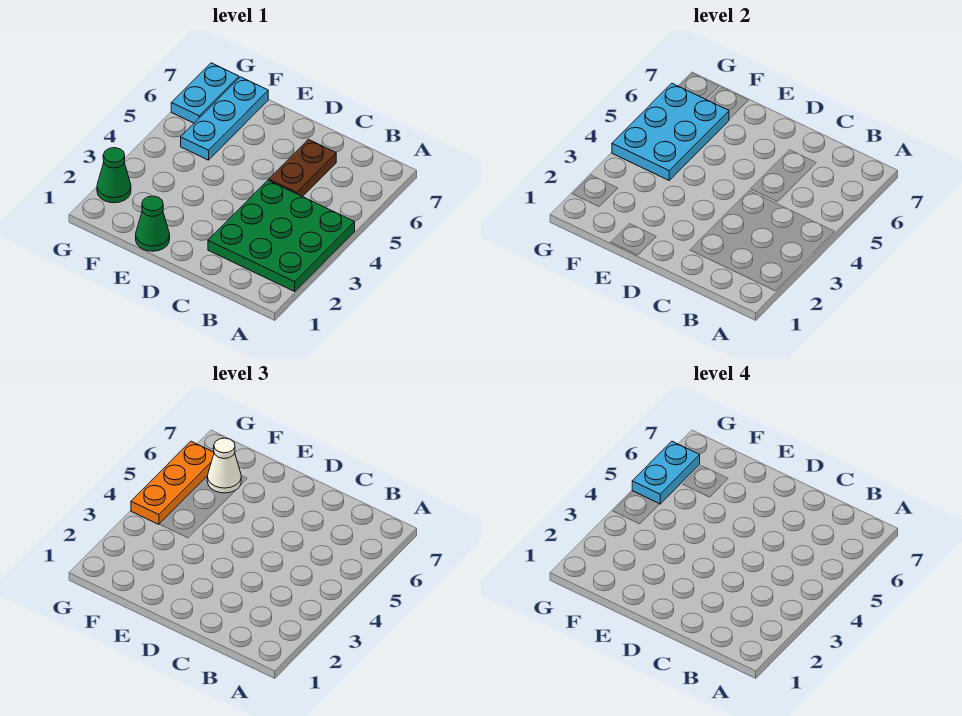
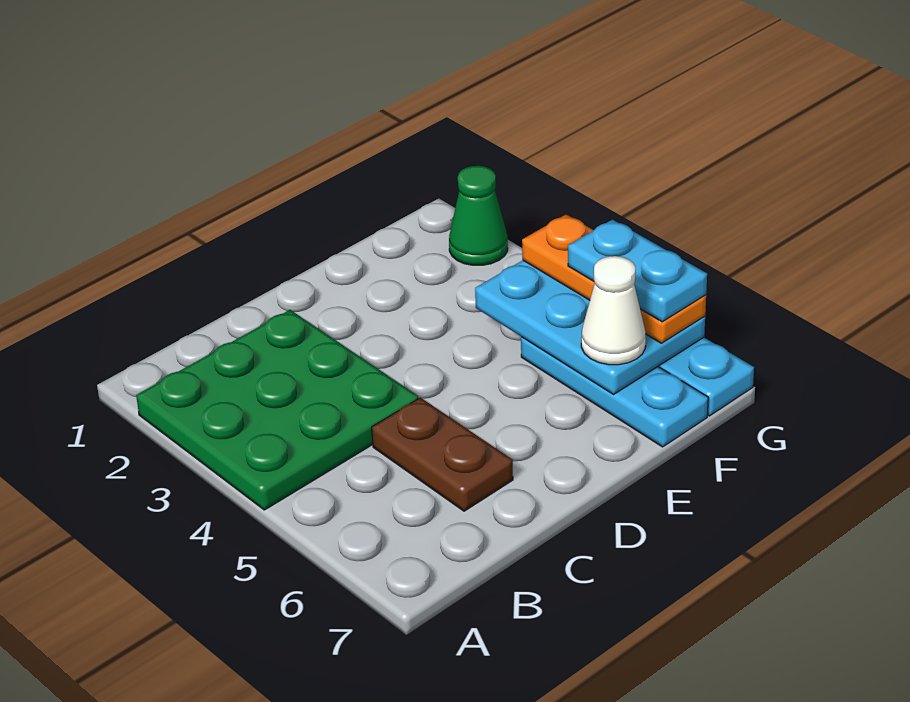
green cone E1 level 1 -> none

